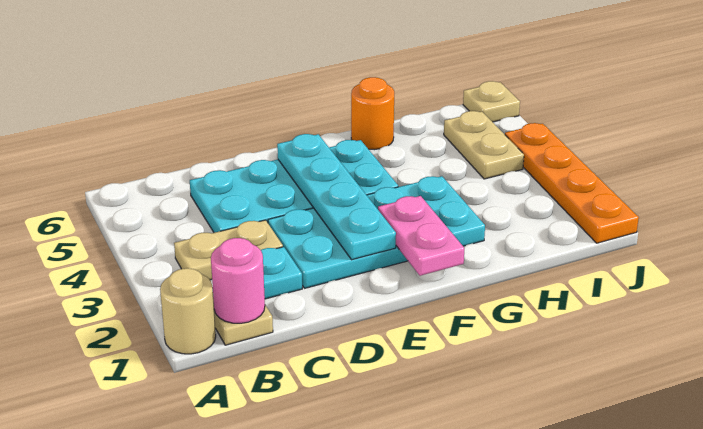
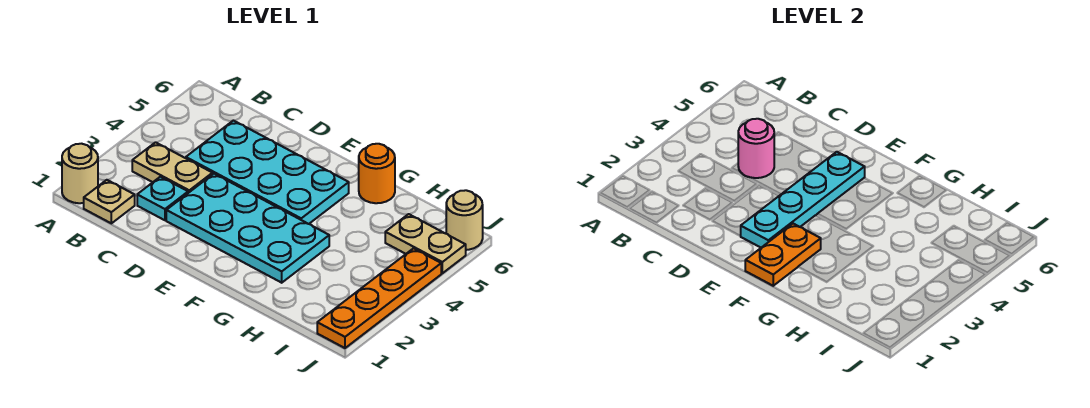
pink round brick B1 level 2 -> pink round brick C4 level 2
pink plate F1:F2 level 2 -> orange plate F1:F2 level 2
tan plate I4:I5 level 1 -> tan plate I5:J5 level 1
tan plate J6 level 1 -> tan round brick J6 level 1

